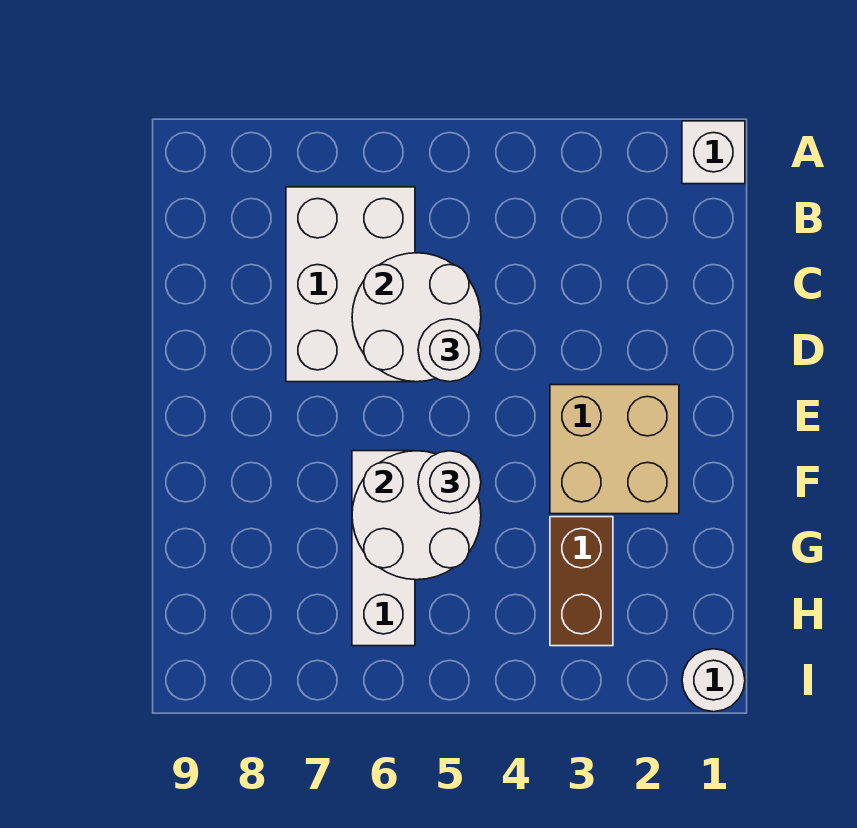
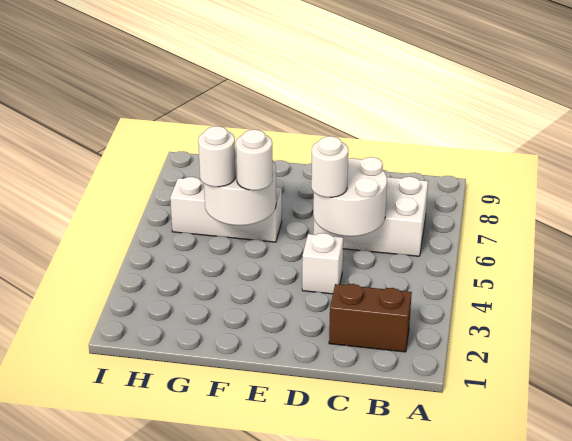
white brick A1 level 1 -> white brick D4 level 1
tan brick E2:F3 level 1 -> none
brown brick G3:H3 level 1 -> brown brick B2:C2 level 1
white round brick I1 level 1 -> white round brick G5 level 3

